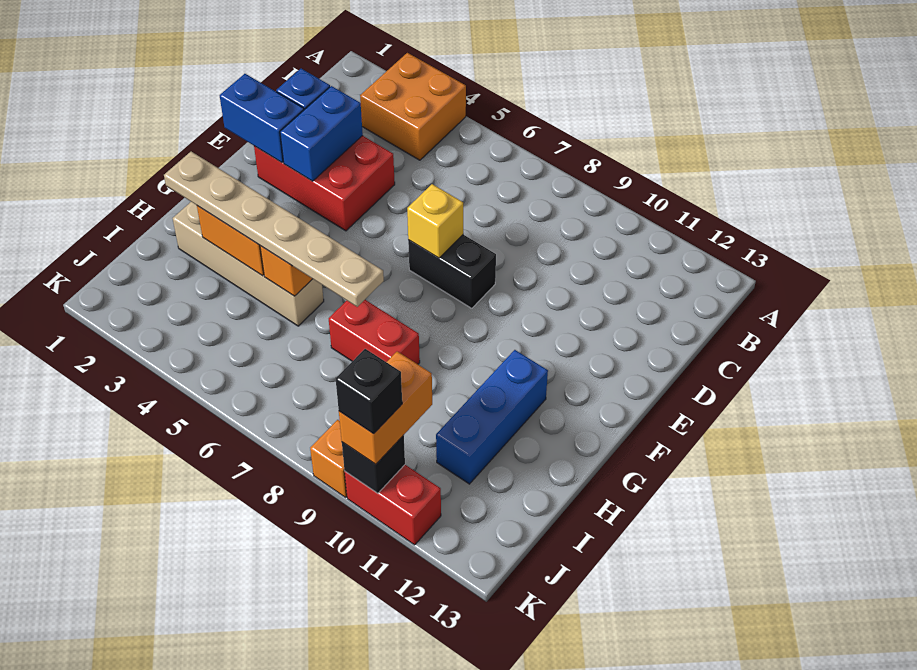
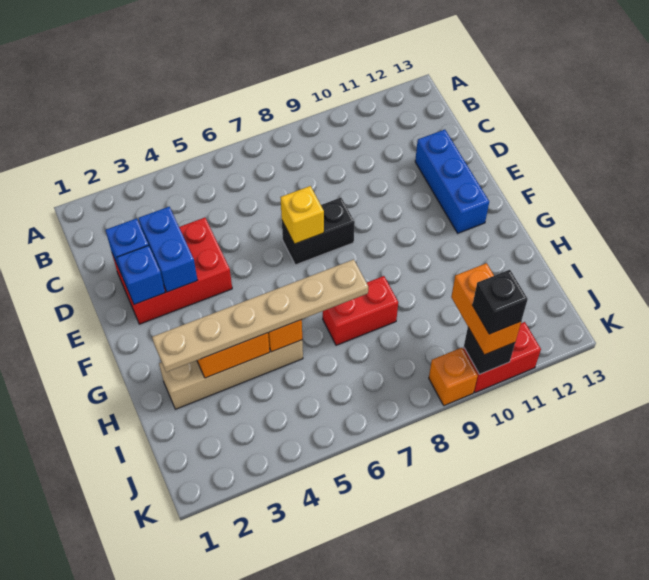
orange brick A3:B4 level 1 -> none
blue brick E1:E2 level 2 -> blue brick E2 level 2
blue brick G11:I11 level 1 -> blue brick D12:F12 level 1

